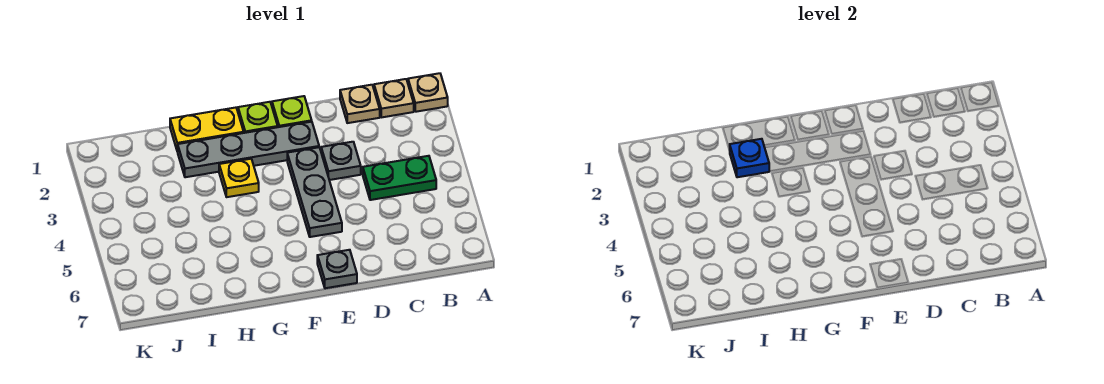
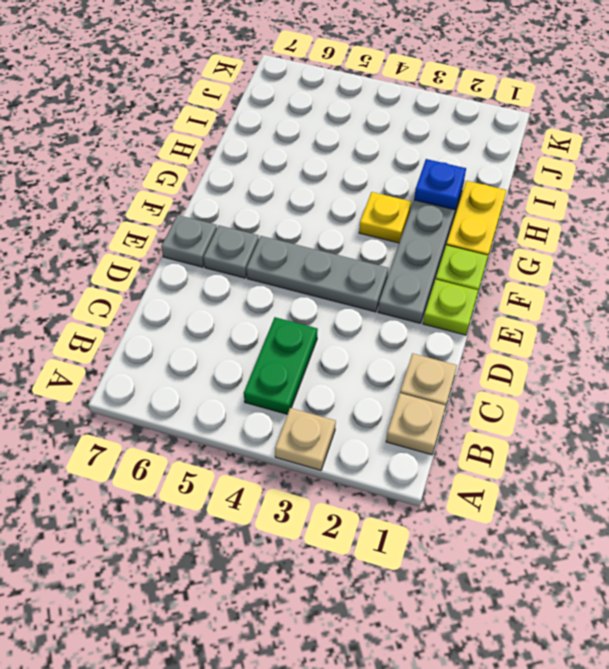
tan plate A1 level 1 -> tan plate A3 level 1
grey plate D3 level 1 -> grey plate E6 level 1

